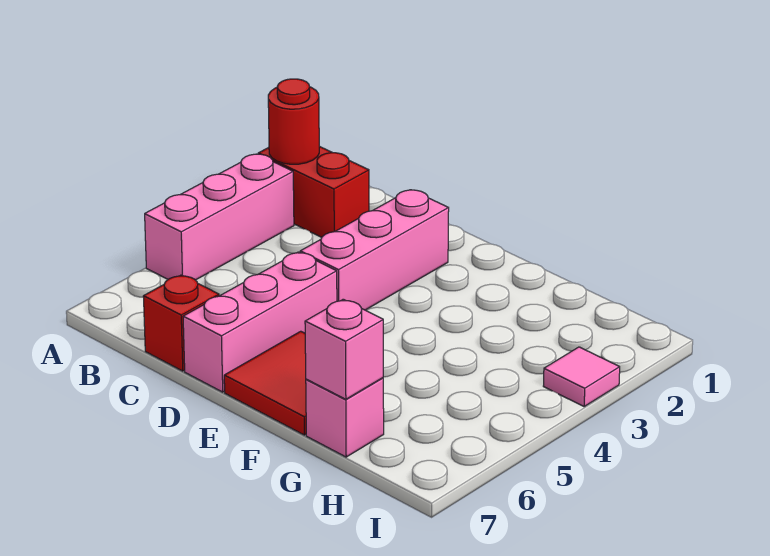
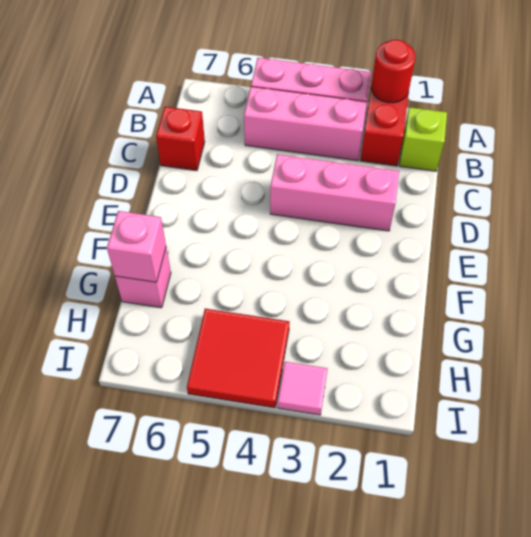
none -> lime brick B1 level 1
pink brick D5:D7 level 1 -> pink brick B3:B5 level 1
red tile E6:F7 level 1 -> red tile H4:I5 level 1

